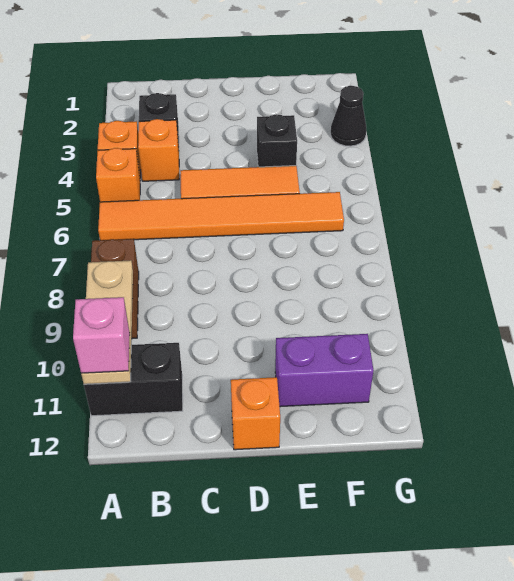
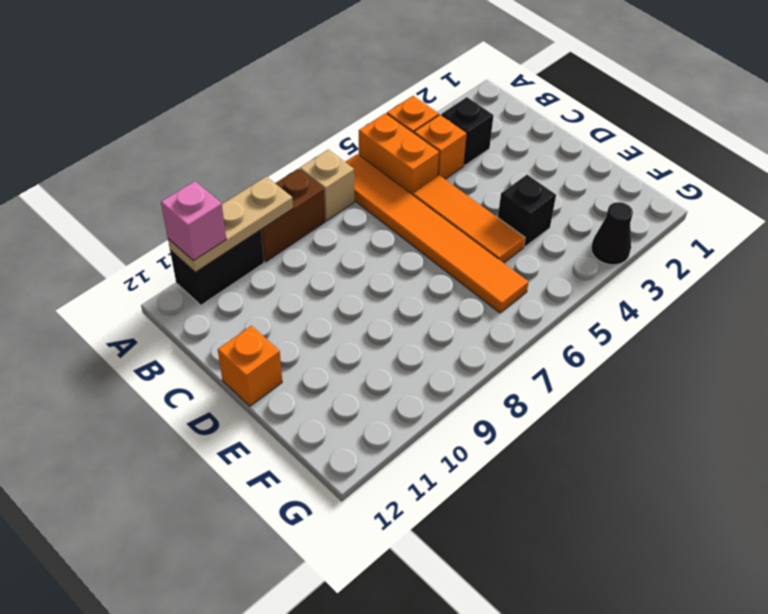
orange brick A5 level 1 -> orange brick A5:B5 level 1
none -> tan brick A7 level 1
black brick A11:B11 level 1 -> black brick A10:A11 level 1
purple brick E11:F11 level 1 -> none

